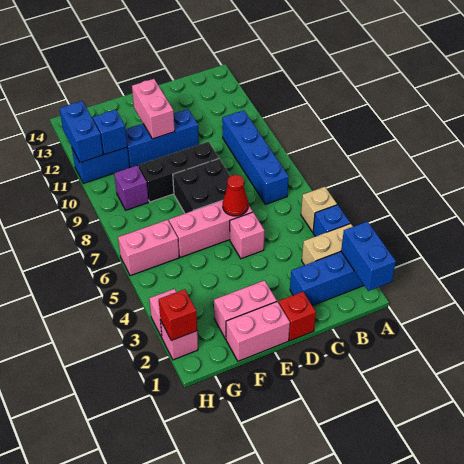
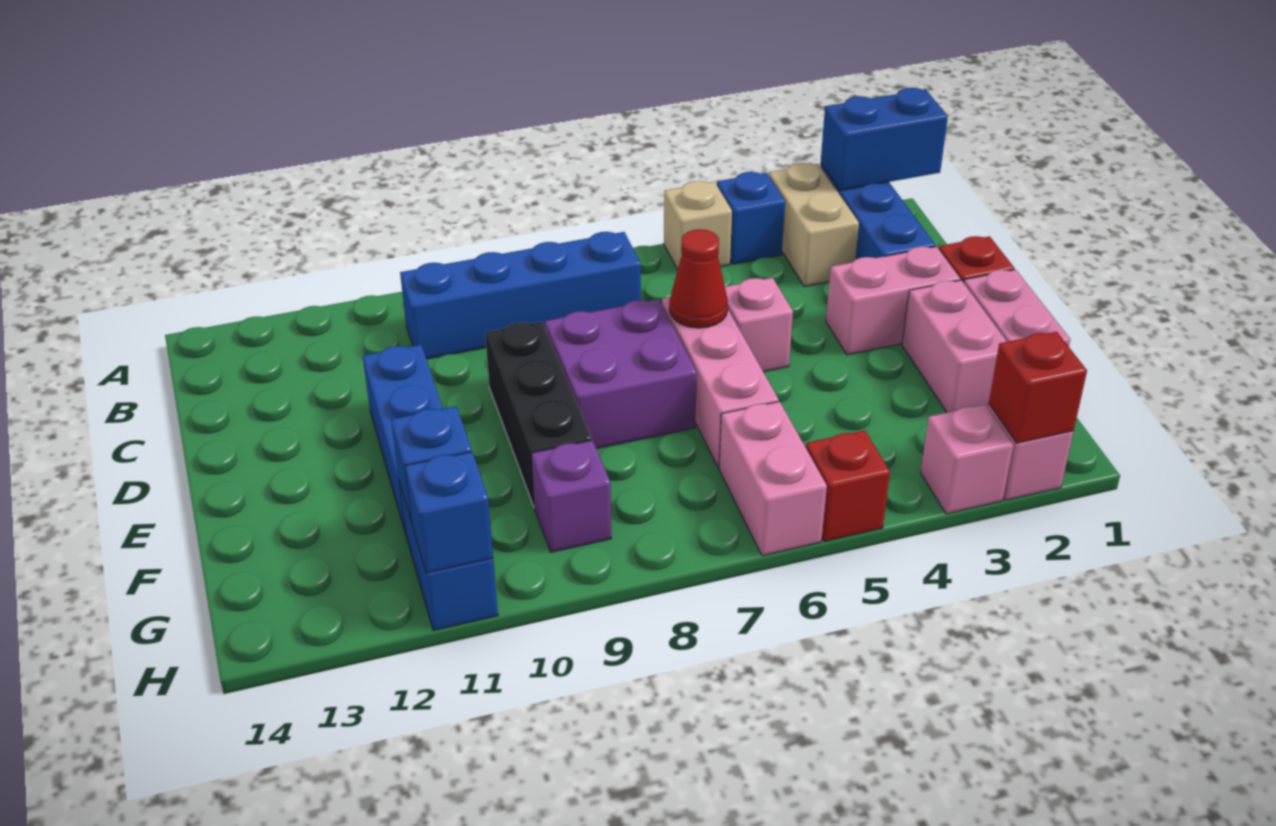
black brick D7:E8 level 1 -> purple brick D7:E8 level 1
pink brick E11:E12 level 2 -> pink brick D2:D3 level 1
none -> red brick H5 level 1
blue brick H11:H12 level 2 -> blue brick H11 level 2

